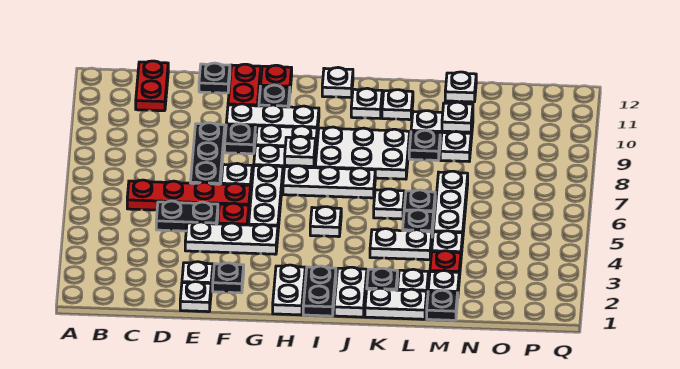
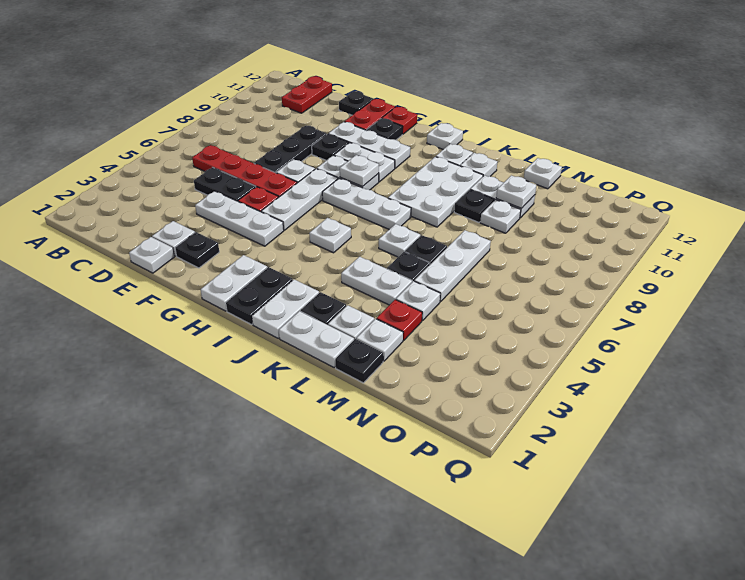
white plate I8:K9 level 1 -> white plate J8:K10 level 1

